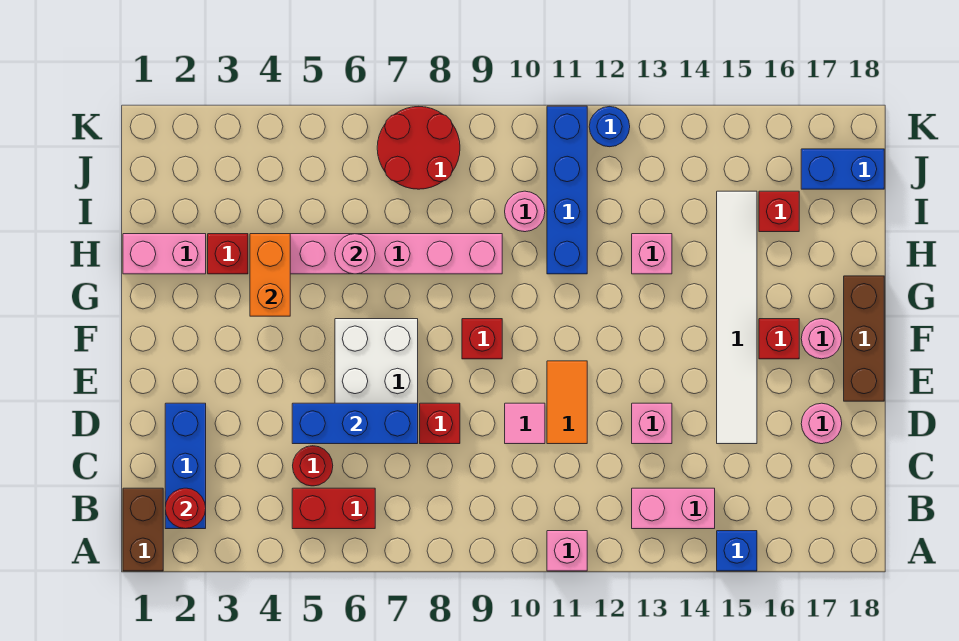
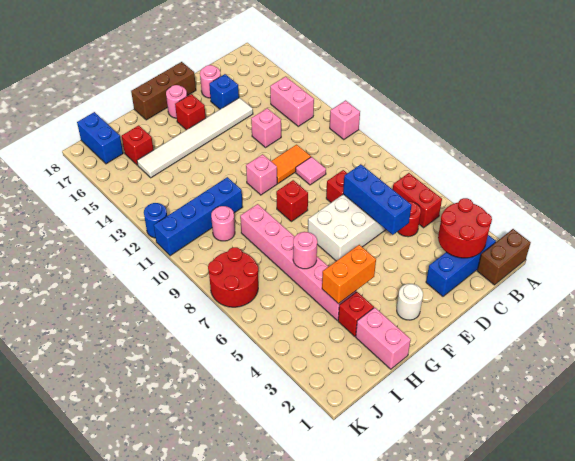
blue brick A15 level 1 -> blue brick D16 level 1
red round brick B2 level 2 -> red round brick B2:C3 level 2
none -> white round brick F2 level 1
pink brick H13 level 1 -> pink brick F11 level 1

